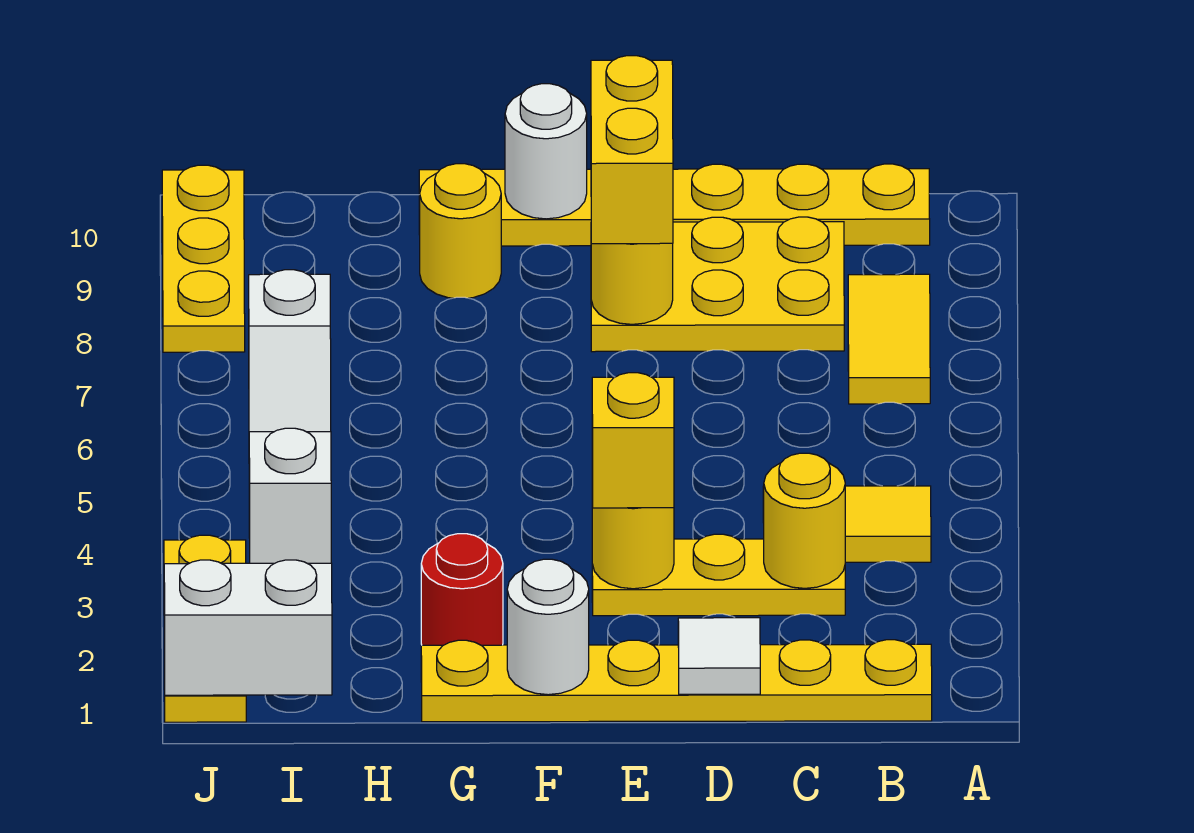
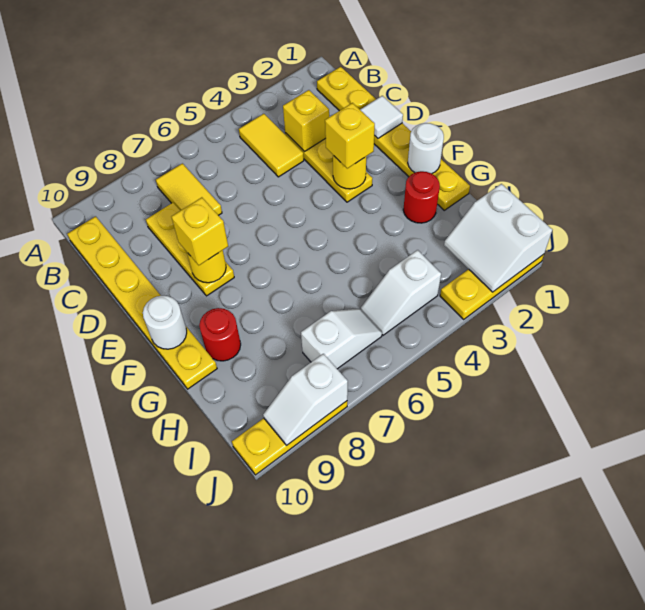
yellow tile B7:B8 level 1 -> yellow tile B7:C7 level 1
yellow round brick C3 level 2 -> yellow brick C3 level 2
yellow plate C8:E9 level 1 -> yellow plate C8:E8 level 1
yellow brick E8:E9 level 3 -> yellow brick E8 level 3
yellow round brick G9 level 1 -> red round brick G9 level 1
none -> white slope J8:J9 level 2 top 8

